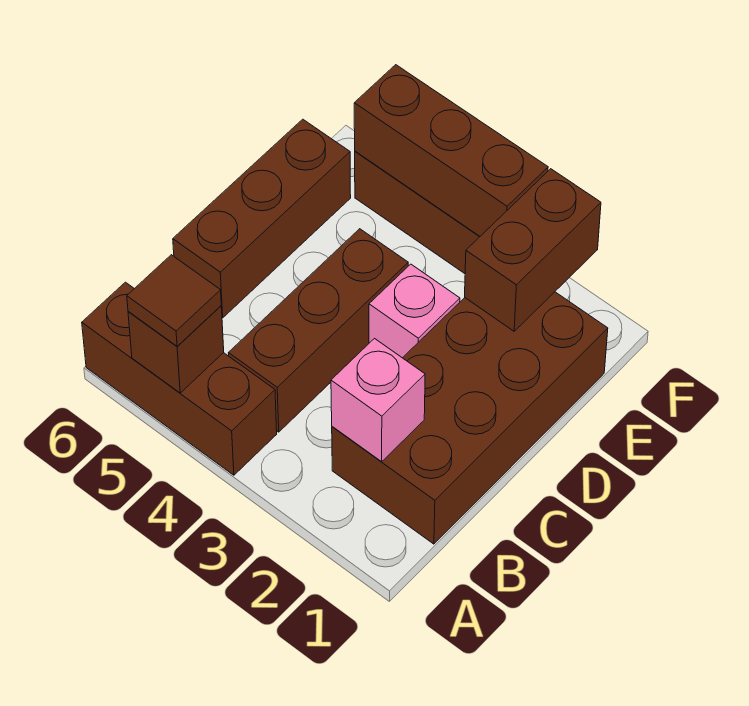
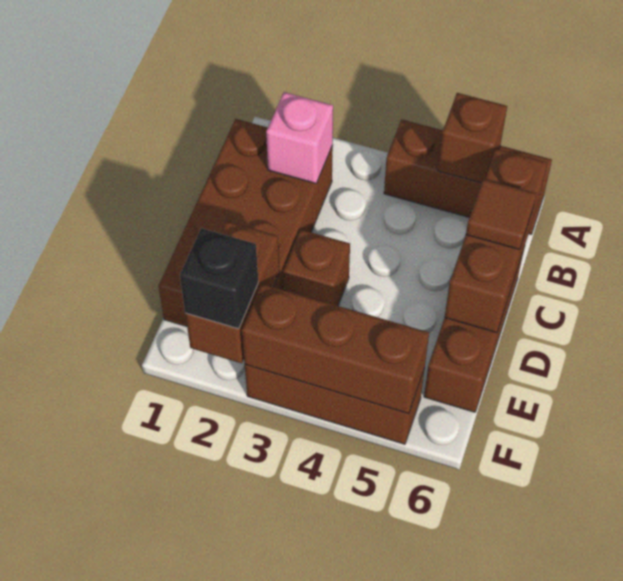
brown tile A5 level 3 -> brown tile C6 level 3
brown brick B4:D4 level 1 -> brown brick B6:D6 level 2
pink brick D3 level 1 -> brown brick D3 level 1
none -> black brick F2 level 3

